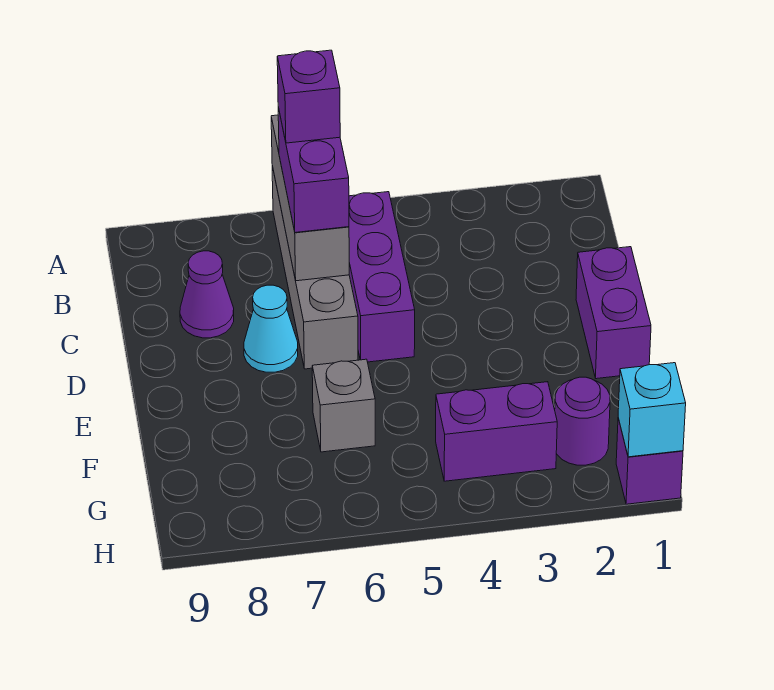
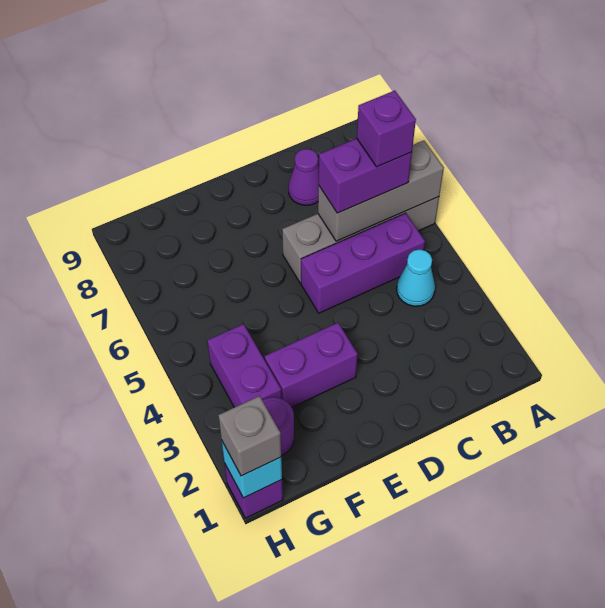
purple brick D1:E1 level 1 -> purple brick E3:F3 level 1
cyan cone D7 level 1 -> cyan cone B4 level 1
grey brick F6 level 1 -> grey brick H1 level 3

